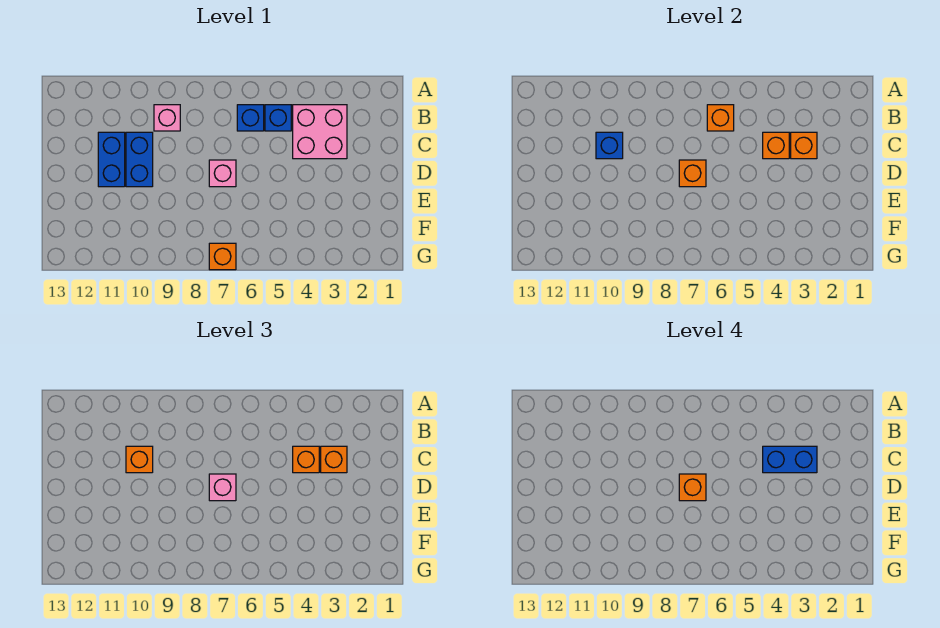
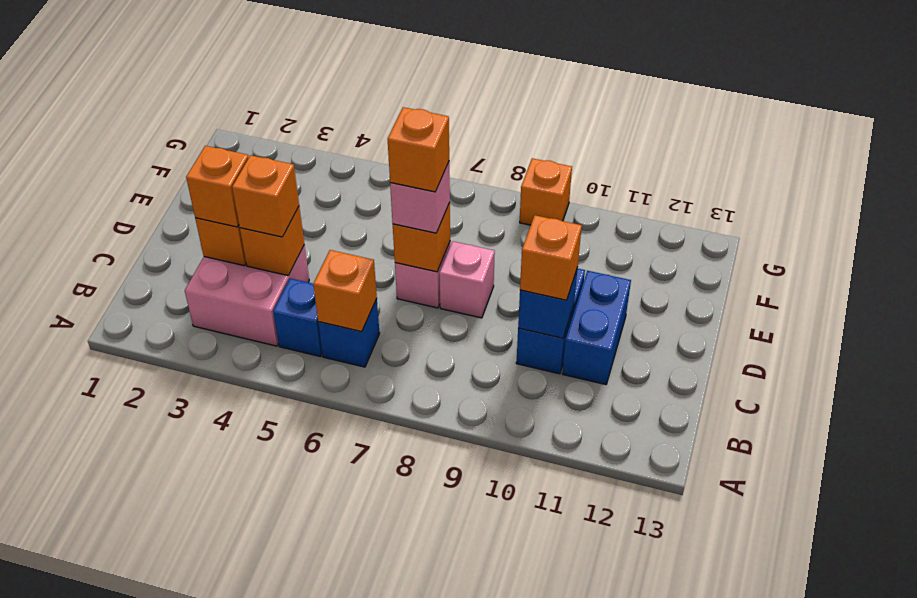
pink brick B9 level 1 -> pink brick D8 level 1
blue brick C3:C4 level 4 -> none
orange brick G7 level 1 -> orange brick G9 level 1

